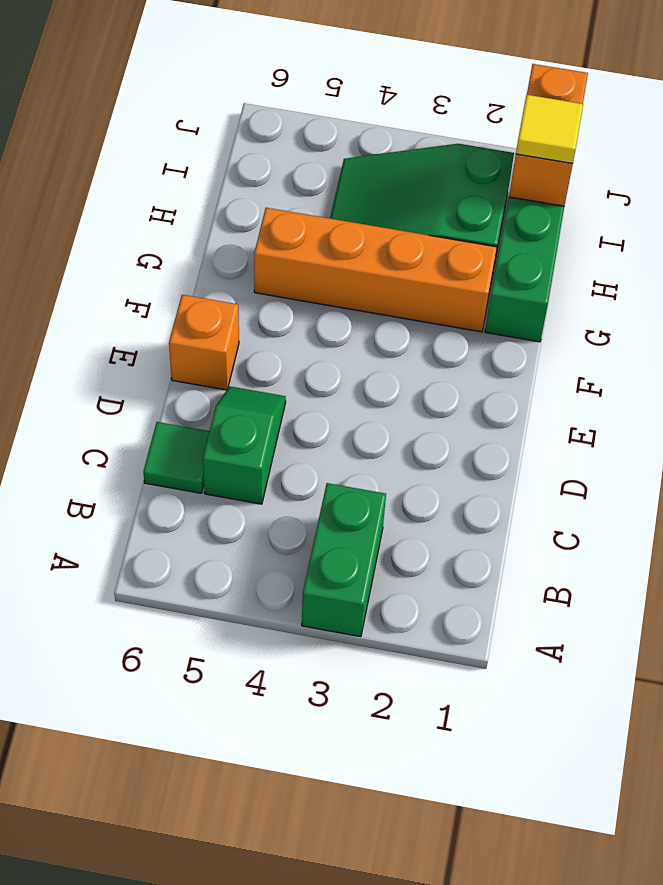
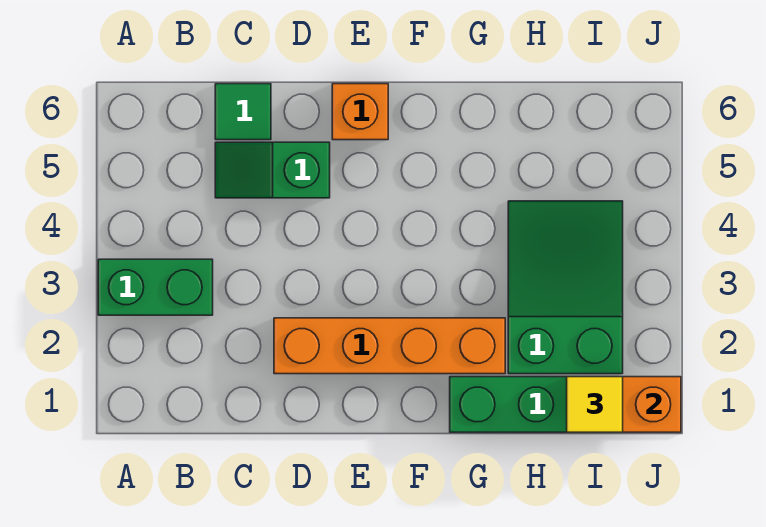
green slope C5:D5 level 1 top C -> green slope C5:D5 level 1 top D
orange brick G2:G5 level 1 -> orange brick D2:G2 level 1

